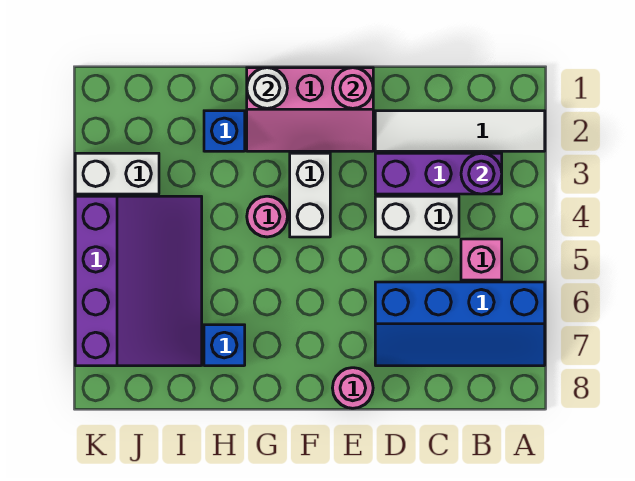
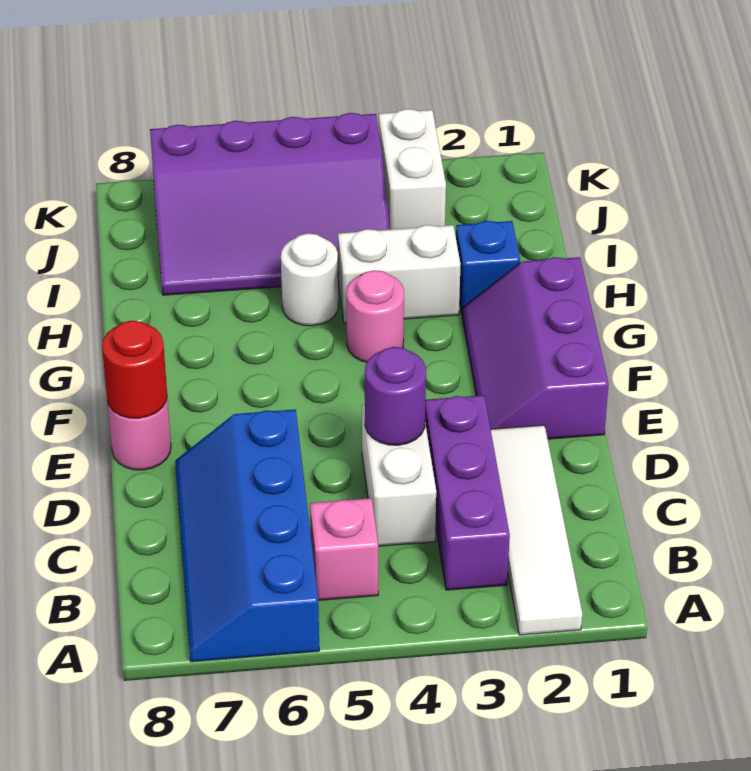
purple round brick B3 level 2 -> purple round brick D4 level 2
pink slope E1:G2 level 1 top 1 -> purple slope E1:G2 level 1 top 1
pink round brick E1 level 2 -> none
none -> red round brick E8 level 2
white brick F3:F4 level 1 -> white brick H3:H4 level 1
white round brick G1 level 2 -> white round brick H5 level 1
blue brick H7 level 1 -> none

